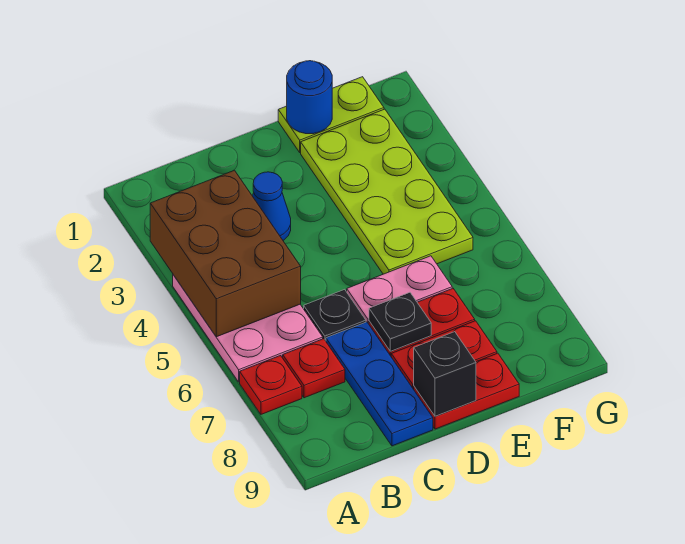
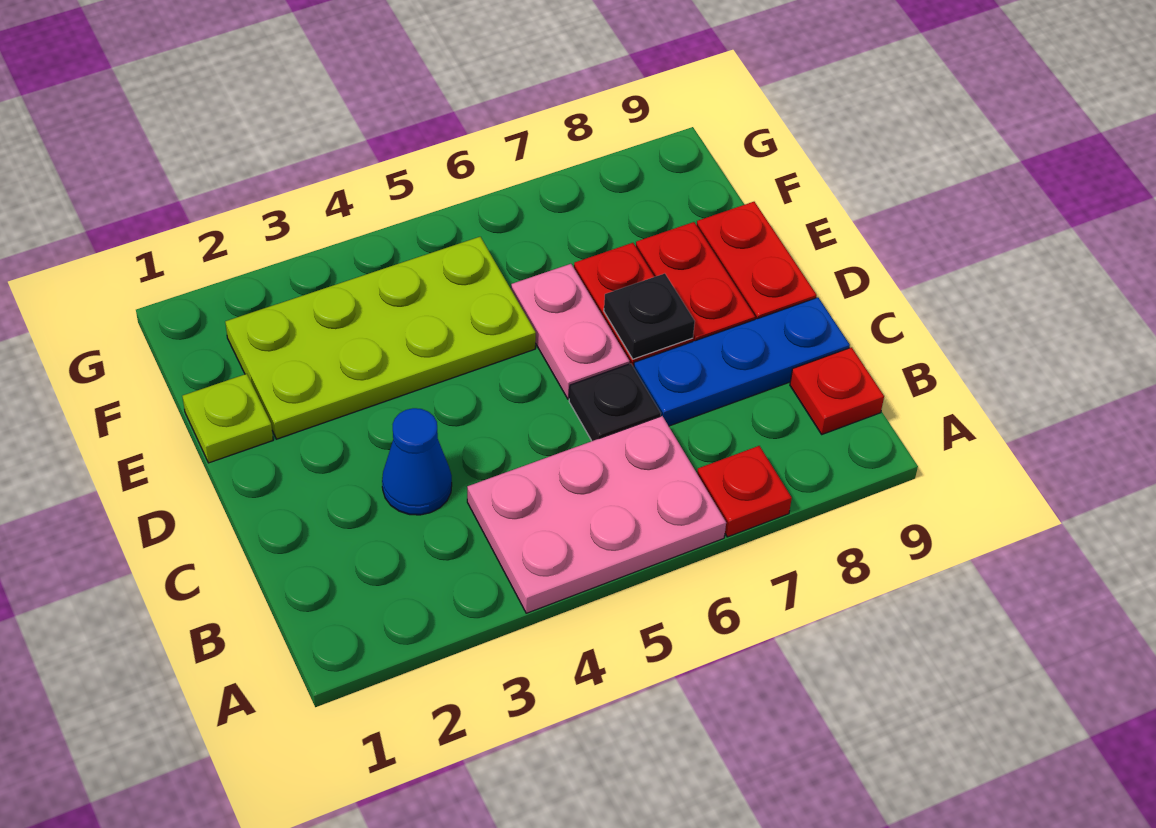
brown brick A3:B5 level 2 -> none
red plate B7 level 1 -> red plate B9 level 1
black brick D9 level 2 -> none
lime plate E1:F1 level 1 -> lime plate E1 level 1
blue round brick E1 level 2 -> none

